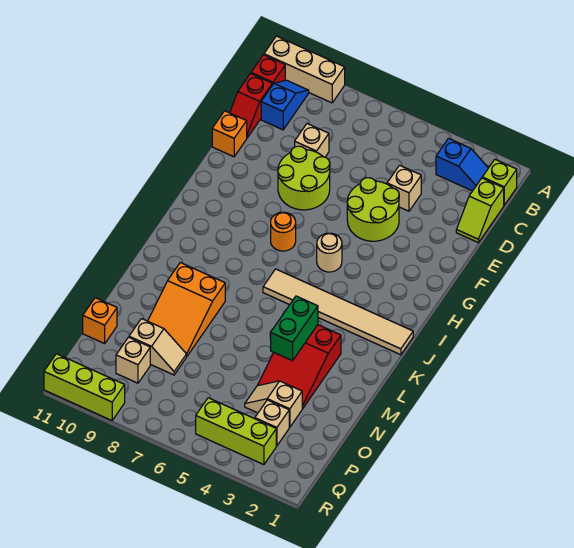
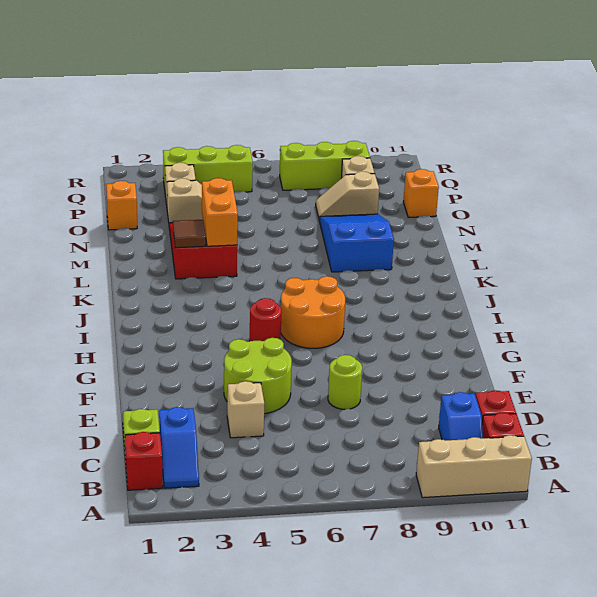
lime brick B1 level 1 -> red brick B1 level 1
blue slope B2:B3 level 1 top 3 -> blue slope B2:C2 level 1 top C
tan brick D8 level 1 -> none
lime round brick E7:F8 level 1 -> lime round brick E7 level 1
orange brick E11 level 1 -> orange brick O1 level 1
tan round brick H5 level 1 -> red round brick H5 level 1
orange round brick H7 level 1 -> orange round brick H6:I7 level 1
tan tile J1:J6 level 1 -> none
none -> brown tile L3 level 2
green brick L4:M4 level 2 -> orange brick L4:M4 level 2
orange slope L8:N9 level 1 top L -> blue slope L8:N9 level 1 top L
lime brick R9:R11 level 1 -> lime brick Q7:Q9 level 1

